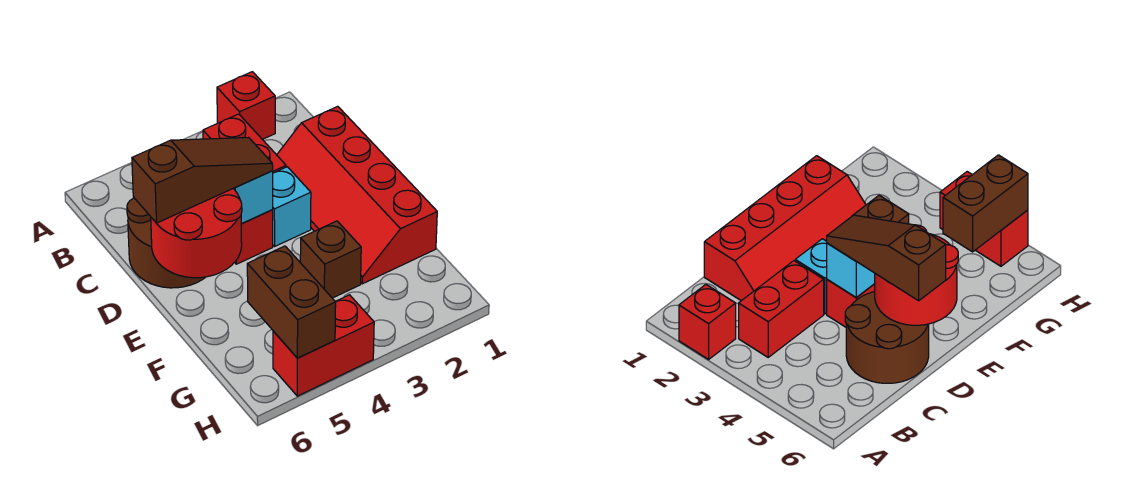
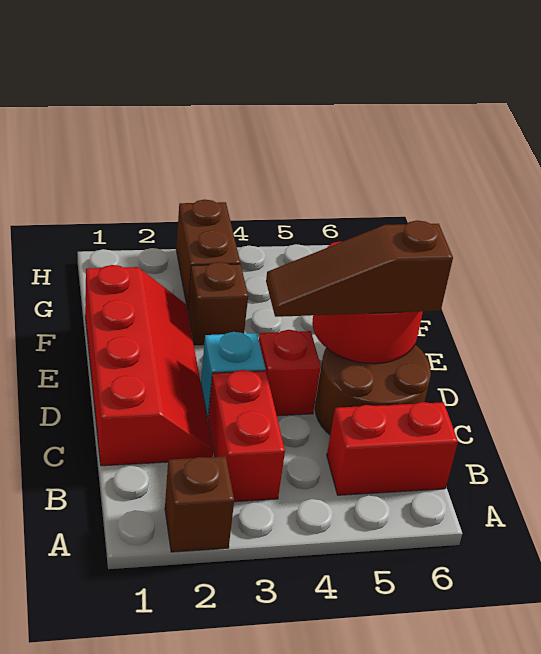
red brick A2 level 1 -> brown brick A2 level 1
cyan brick D4 level 2 -> none
brown brick G5:H5 level 2 -> brown brick G3:H3 level 1
red brick H4:H5 level 1 -> red brick B5:B6 level 1

